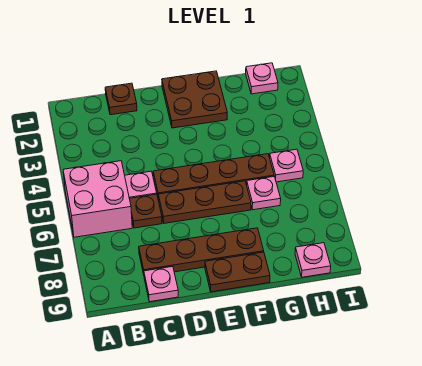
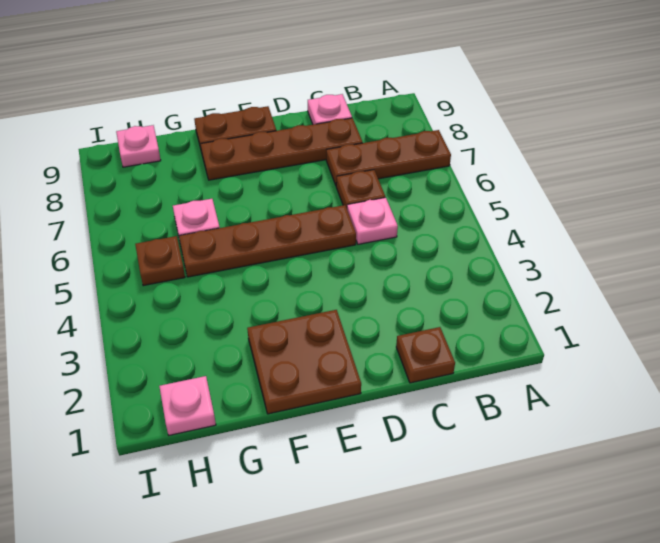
pink brick A5:B6 level 1 -> none
brown plate D6:F6 level 1 -> brown plate A7:C7 level 1
pink plate H5 level 1 -> brown plate H5 level 1

